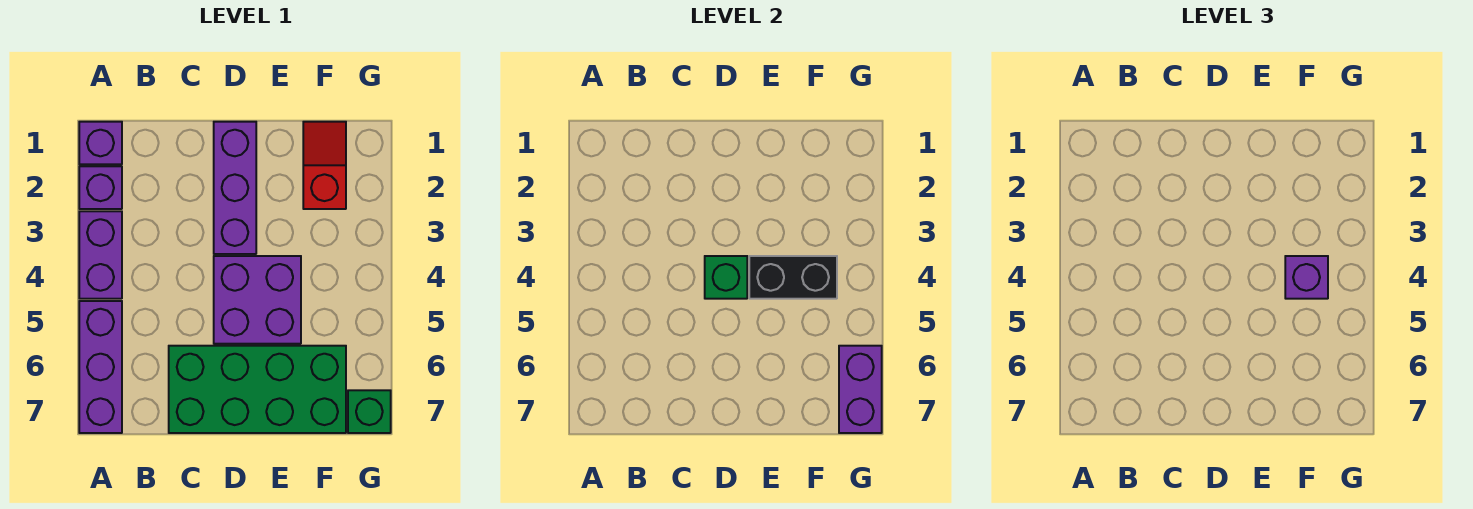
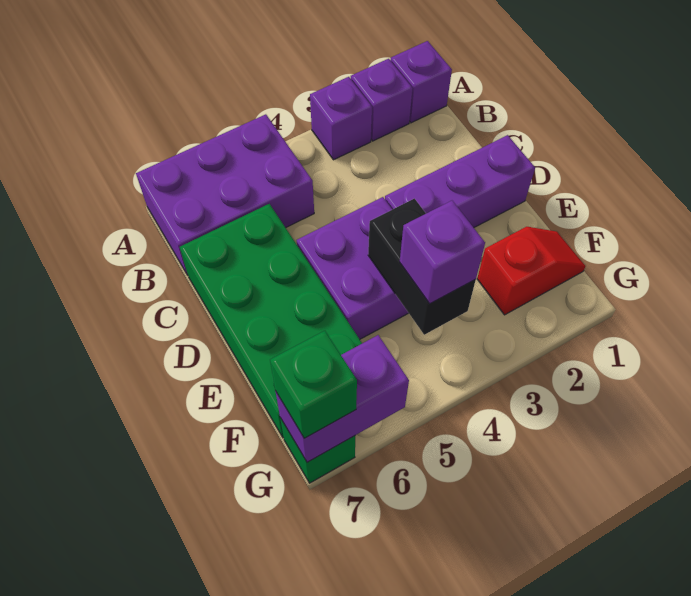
purple brick A3:A4 level 1 -> purple brick A3 level 1
purple brick A5:A7 level 1 -> purple brick A5:B7 level 1
green brick D4 level 2 -> green brick G7 level 3

